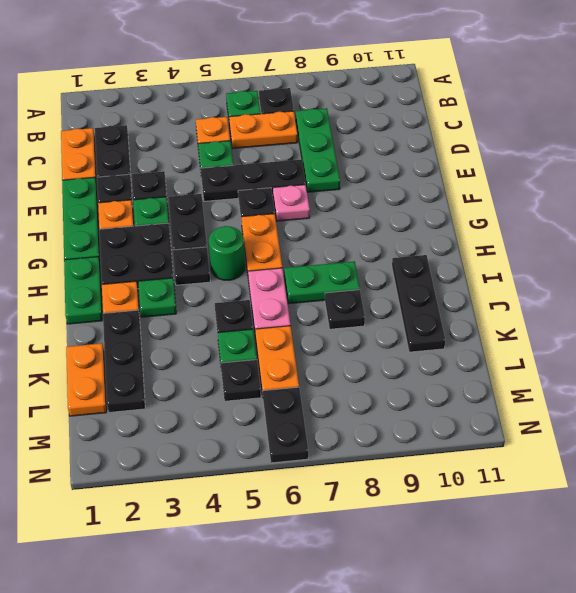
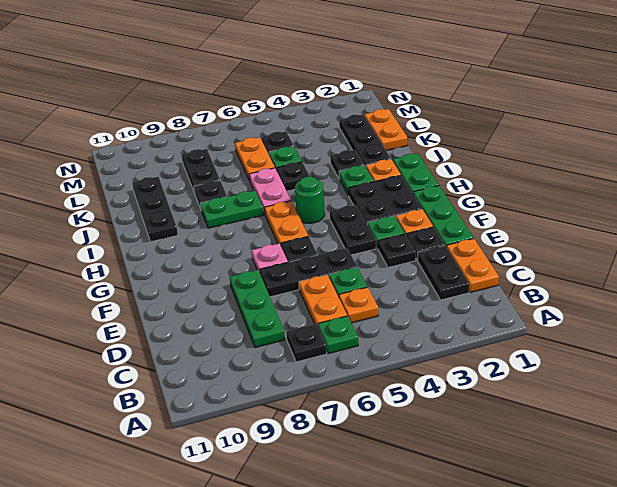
orange plate C6:C7 level 1 -> orange plate C6:D6 level 1
black plate H4 level 1 -> black plate J3 level 1
black plate M6:N6 level 1 -> black plate K8:L8 level 1

